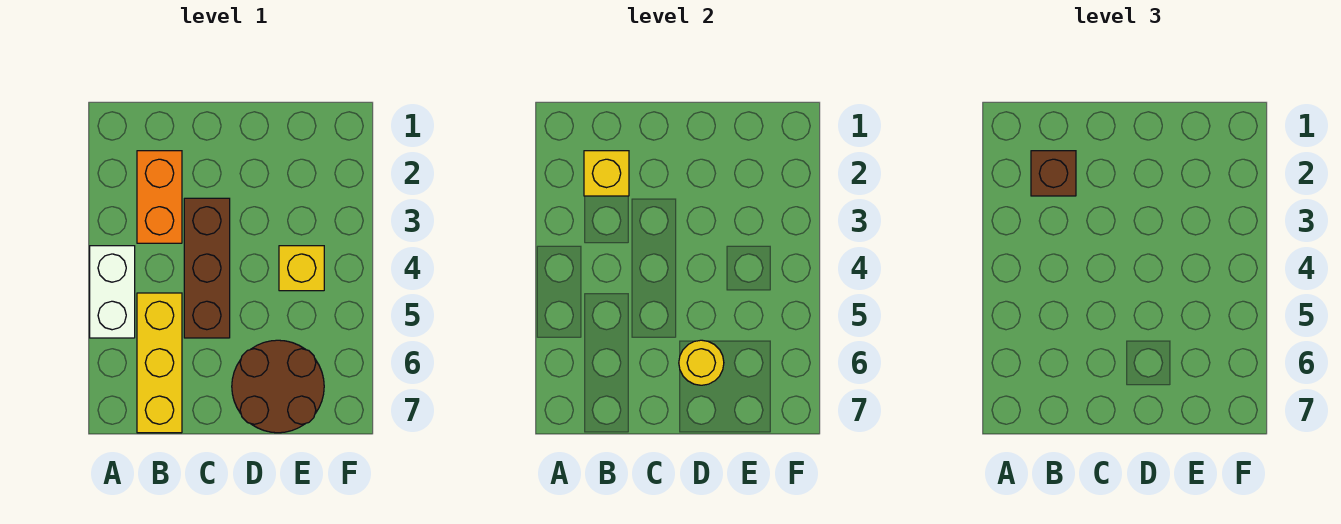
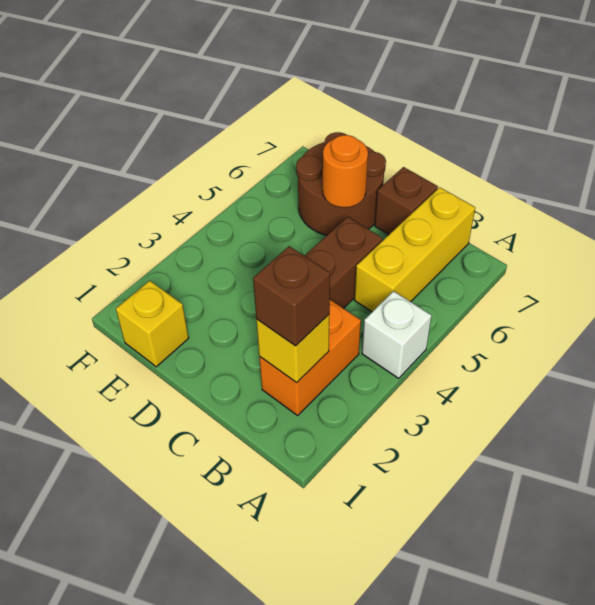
white brick A4:A5 level 1 -> white brick A4 level 1
none -> brown brick C7 level 1
yellow round brick D6 level 2 -> orange round brick D6 level 2
yellow brick E4 level 1 -> yellow brick E1 level 1

